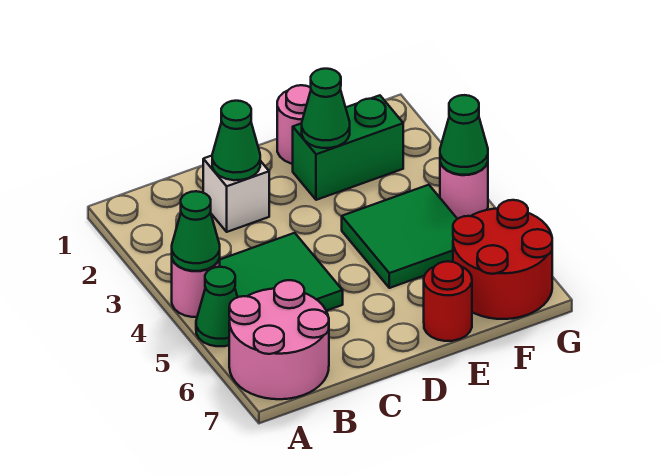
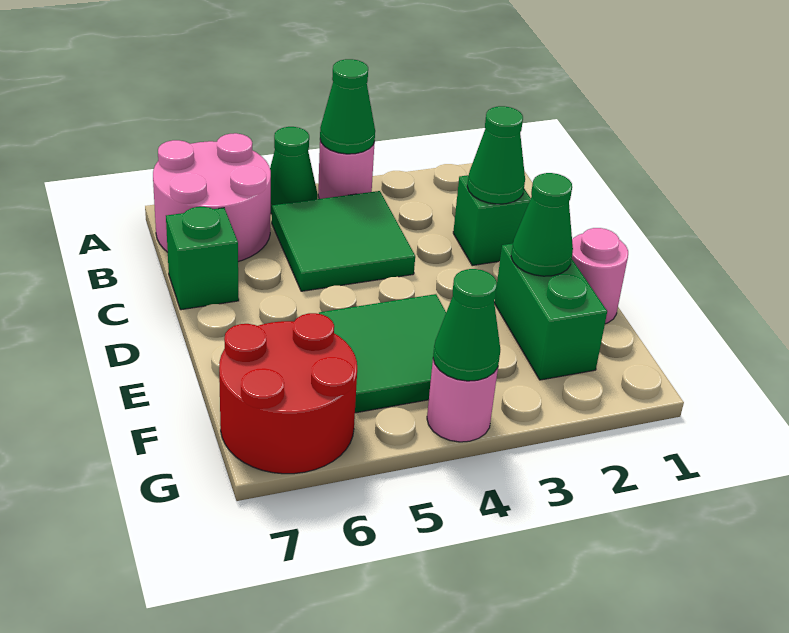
white brick C2 level 1 -> green brick C2 level 1
none -> green brick C7 level 1
red round brick E7 level 1 -> none

